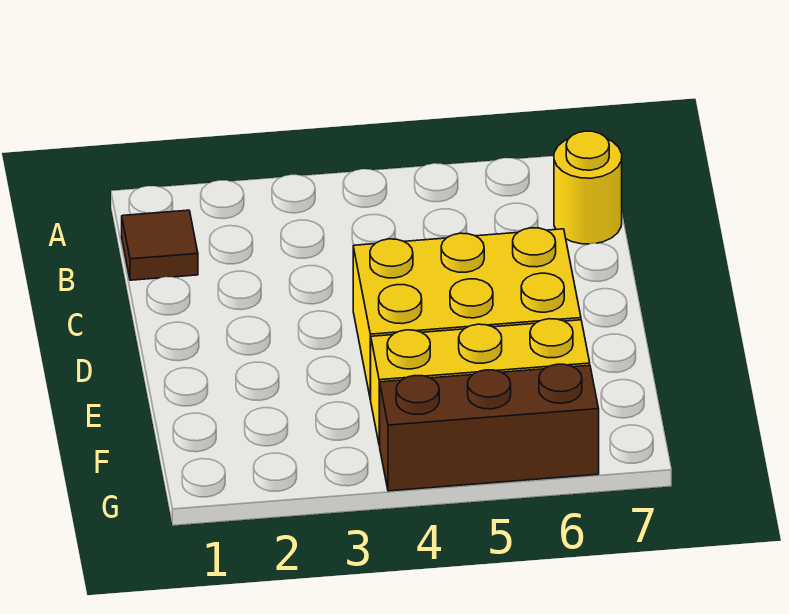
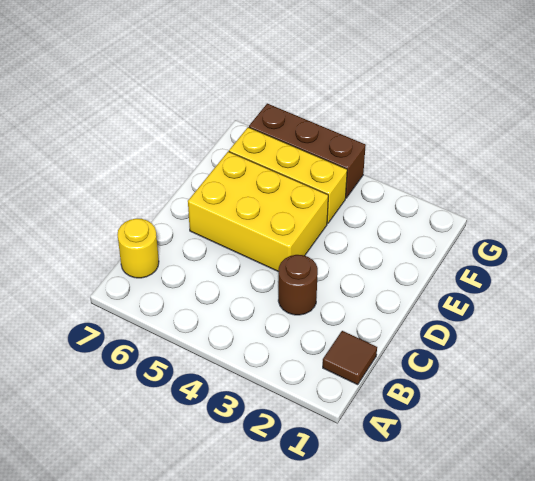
none -> brown round brick C3 level 1

